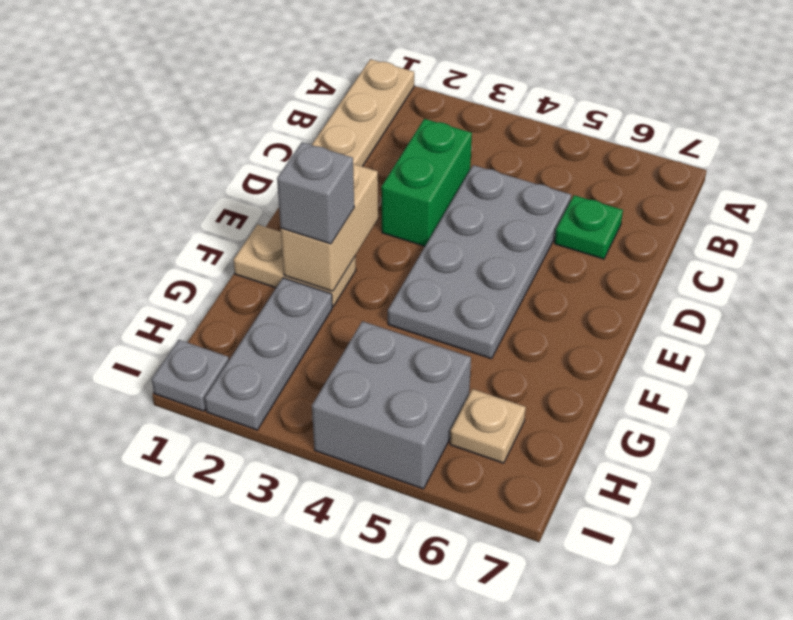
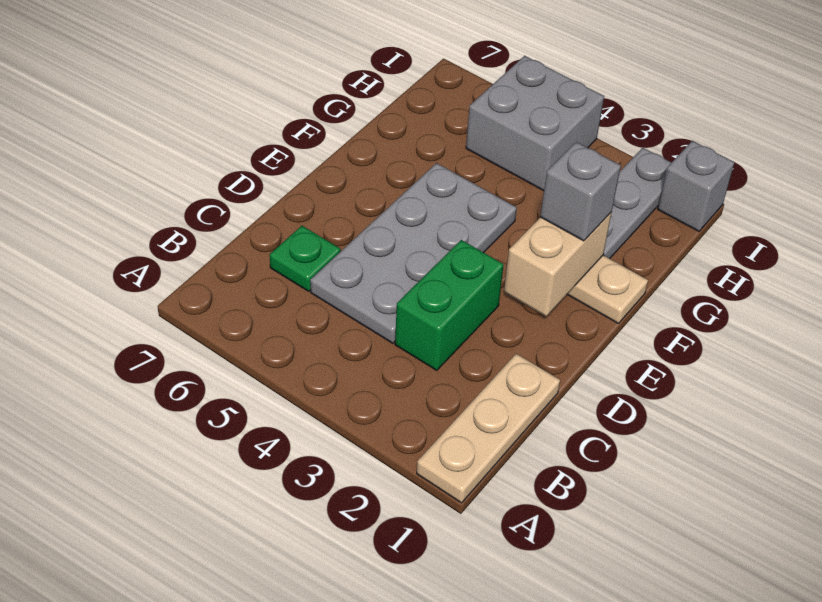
tan plate H6 level 1 -> none
grey plate I1 level 1 -> grey brick I1 level 1

